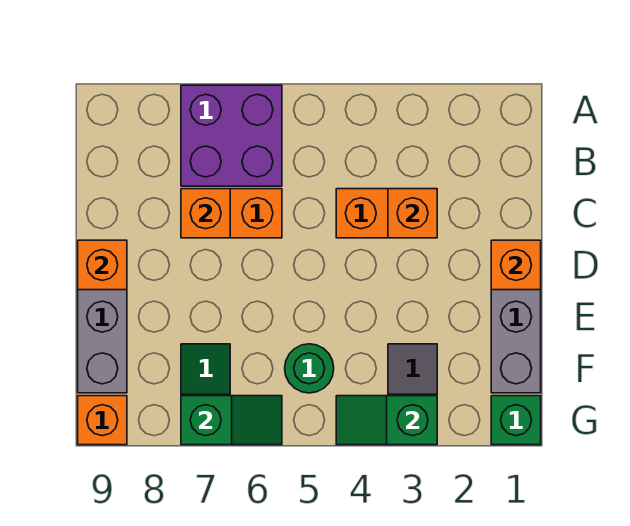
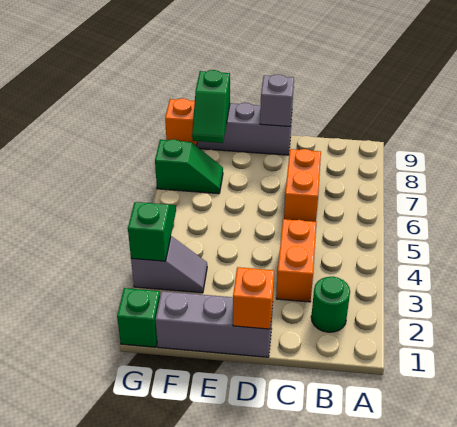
purple brick A6:B7 level 1 -> none
orange brick C3 level 2 -> none
orange brick C7 level 2 -> none
orange brick D9 level 2 -> grey brick D9 level 2
green round brick F5 level 1 -> green round brick B2 level 1
green slope G6:G7 level 2 top 7 -> green slope F8:F9 level 2 top 9

